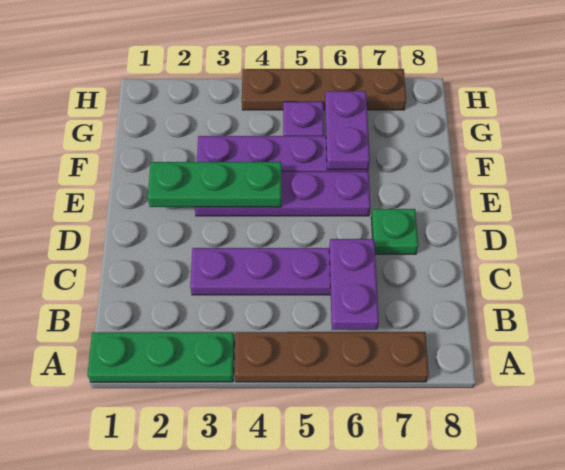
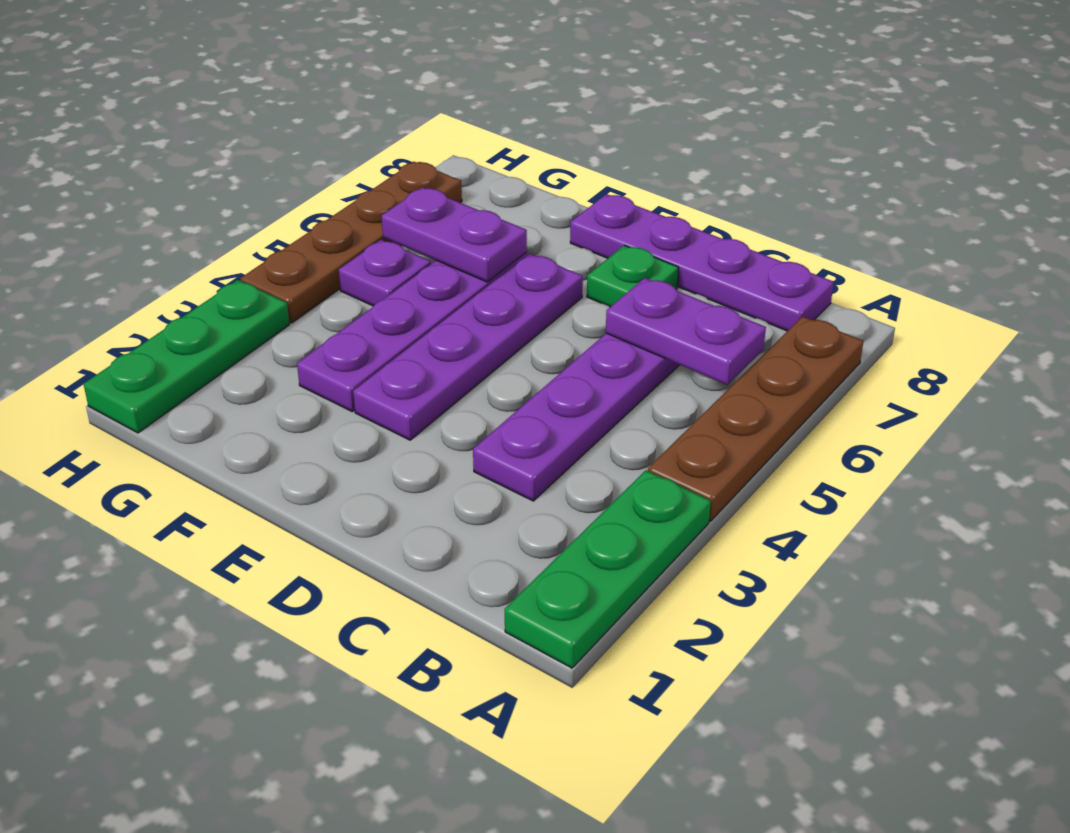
none -> purple plate B8:E8 level 1
green plate E2:E4 level 2 -> green plate H1:H3 level 1

